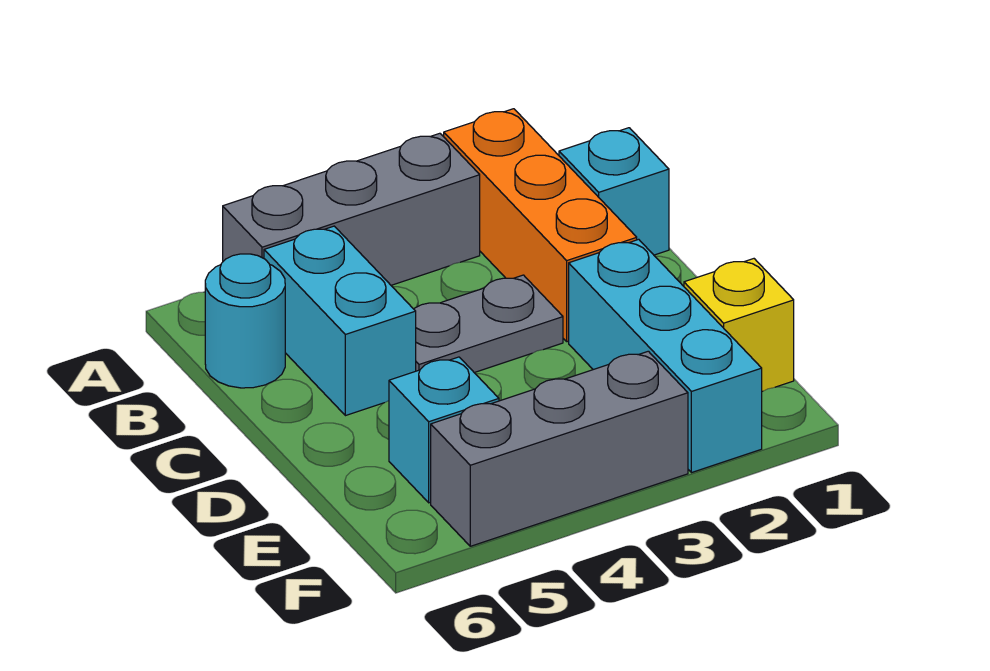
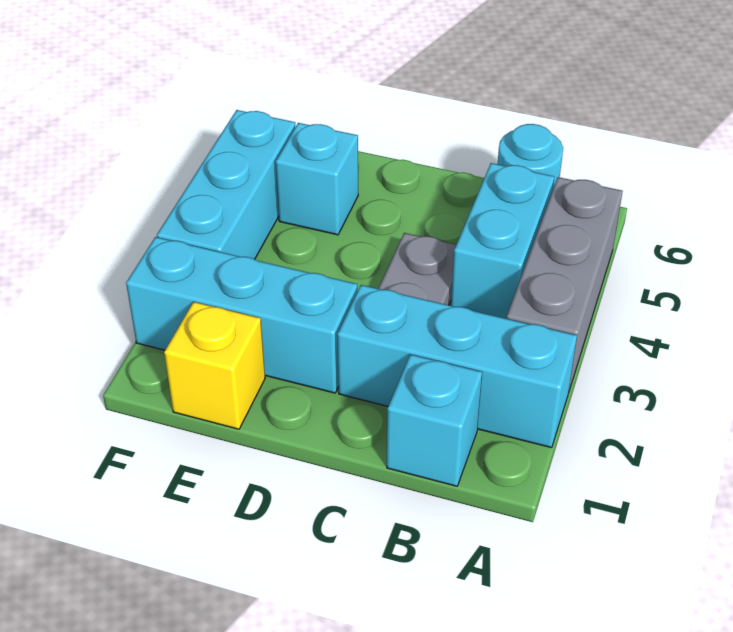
orange brick A2:C2 level 1 -> cyan brick A2:C2 level 1
cyan brick B5:C5 level 1 -> cyan brick B4:B5 level 1
grey brick F3:F5 level 1 -> cyan brick F3:F5 level 1

